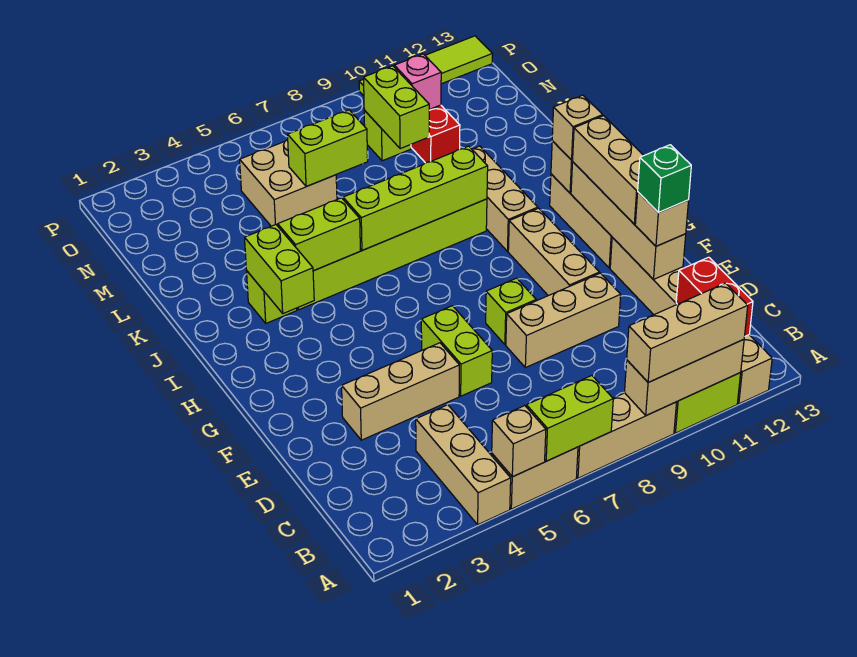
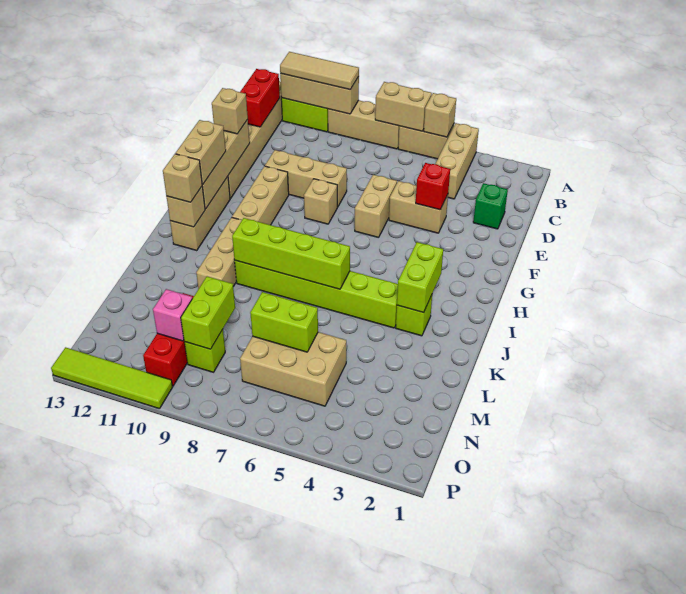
lime brick A6:A7 level 2 -> tan brick A6:A7 level 2
tan brick A9:A11 level 3 -> tan tile A9:A11 level 3
tan brick E3:E5 level 1 -> tan brick E4:E5 level 1
none -> red brick E4 level 2
lime brick E6:F6 level 1 -> tan brick E6:F6 level 1
green brick E12 level 4 -> green brick D2 level 1
lime brick F8 level 1 -> tan brick F8 level 1
tan brick F12:H12 level 3 -> tan brick G12:H12 level 3
lime brick J4:J5 level 2 -> none
tan brick M5:N6 level 1 -> tan brick M5:N7 level 1

